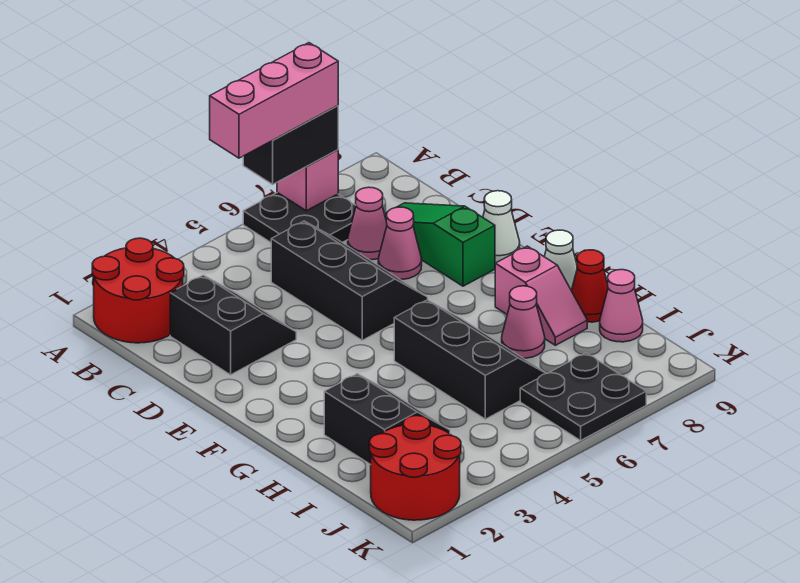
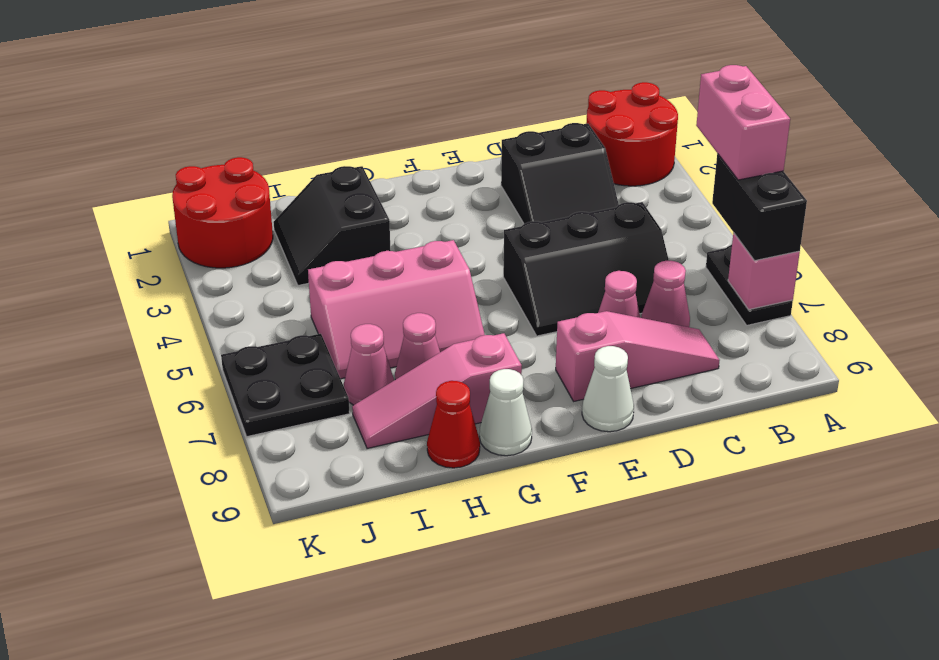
pink brick A5:A7 level 4 -> pink brick A5:A6 level 4
black plate A6:B7 level 1 -> black plate A6:A7 level 1
green slope C8:E8 level 1 top E -> pink slope C8:E8 level 1 top E
black slope G5:I6 level 1 top 5 -> pink slope G5:I6 level 1 top 5
pink slope G8:H8 level 1 top G -> pink slope G8:I8 level 1 top G
black slope H2:I3 level 1 top 2 -> black slope H2:I3 level 1 top H
pink cone I9 level 1 -> pink cone I7 level 1

